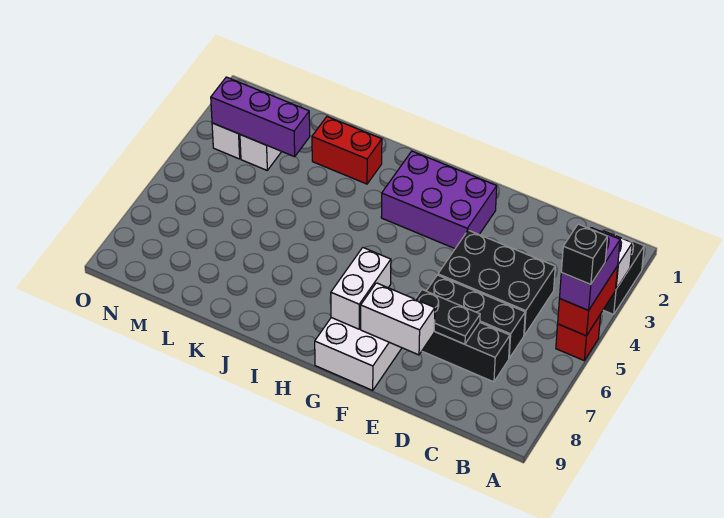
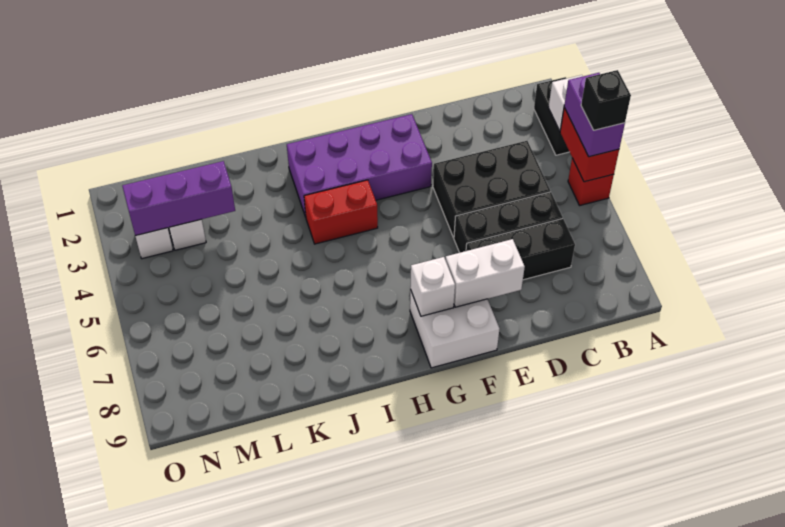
black plate D7:E7 level 2 -> none
purple brick F2:H3 level 1 -> purple brick F2:I3 level 1
white brick G7:G8 level 2 -> white brick G8 level 2
red brick J2:K2 level 1 -> red brick H4:I4 level 1

